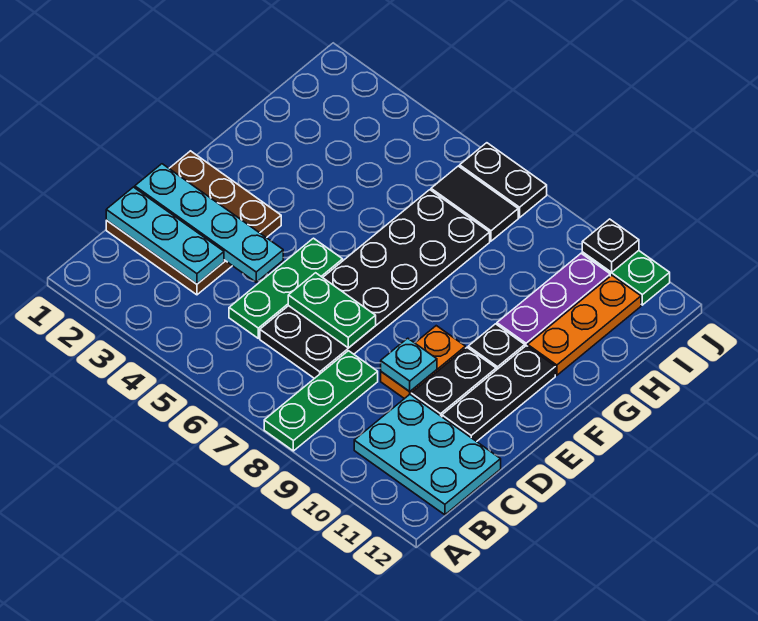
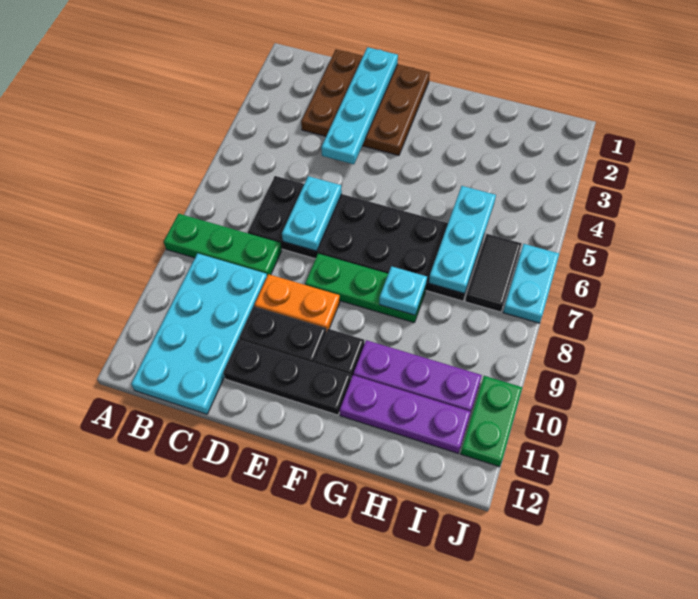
cyan plate B10:C12 level 1 -> cyan plate B9:C12 level 1
cyan plate C1:C3 level 2 -> cyan plate H5:H7 level 2
green plate C5:E5 level 1 -> green plate E8:G8 level 1
green plate D6:D7 level 2 -> cyan plate D6:D7 level 2
cyan plate D9 level 2 -> cyan plate G8 level 2
orange plate G11:I11 level 1 -> purple plate G11:I11 level 1
black plate J6:J7 level 1 -> cyan plate J6:J7 level 1
black plate J10 level 2 -> none

